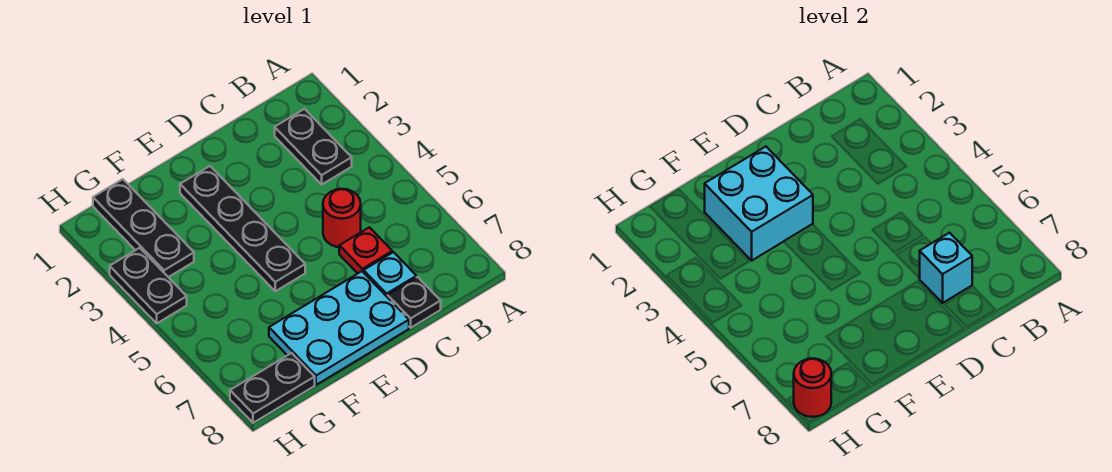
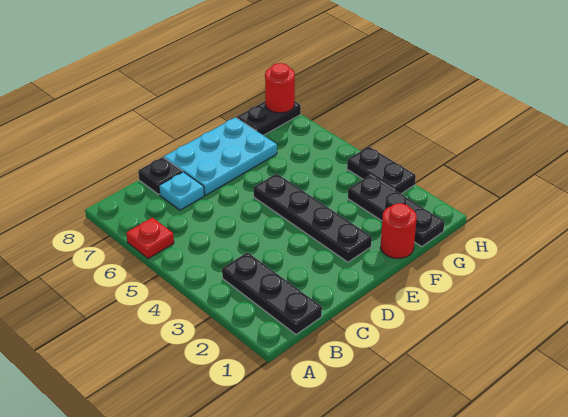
black plate B2:B3 level 1 -> black plate B1:B3 level 1
red round brick C5 level 1 -> red round brick F1 level 1
red plate C6 level 1 -> red plate A6 level 1
cyan brick C7 level 2 -> none
cyan brick E2:F3 level 2 -> none

